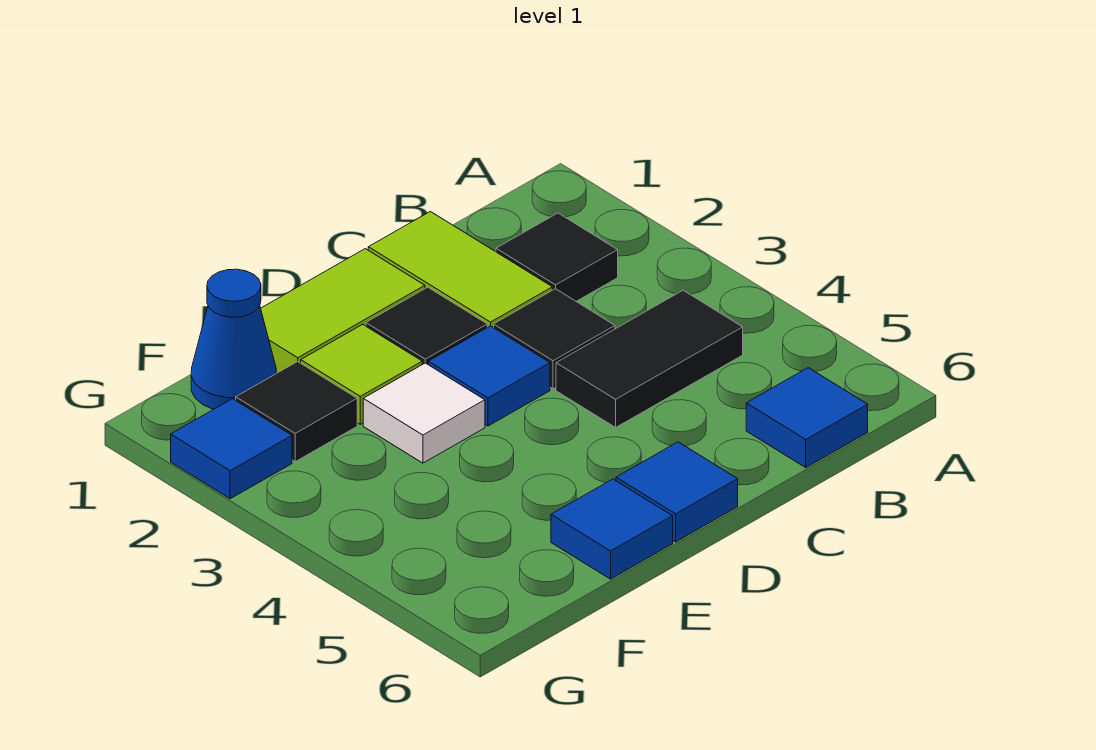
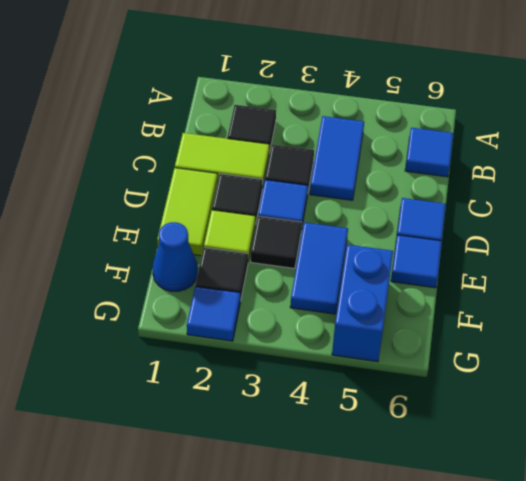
black tile B4:C4 level 1 -> blue tile B4:C4 level 1
white tile E3 level 1 -> black tile E3 level 1
none -> blue tile E4:F4 level 1
none -> blue brick F5:G5 level 1

